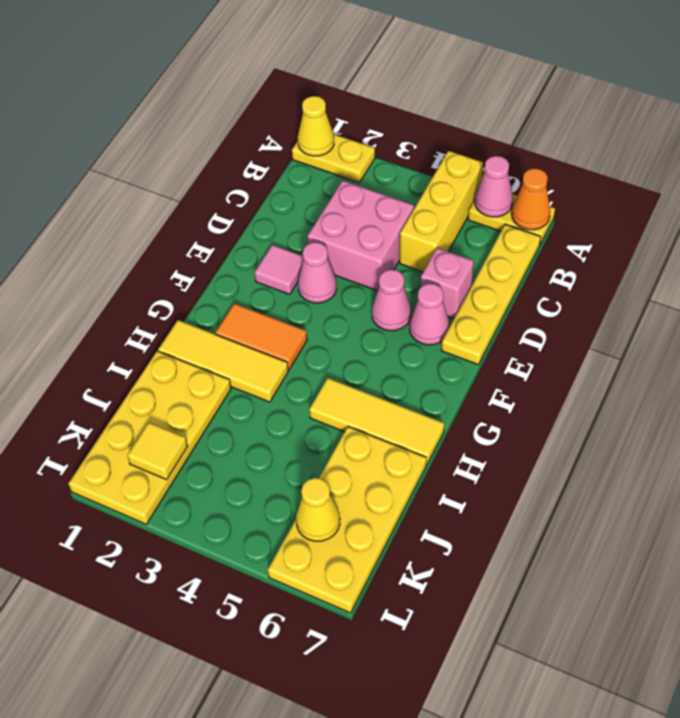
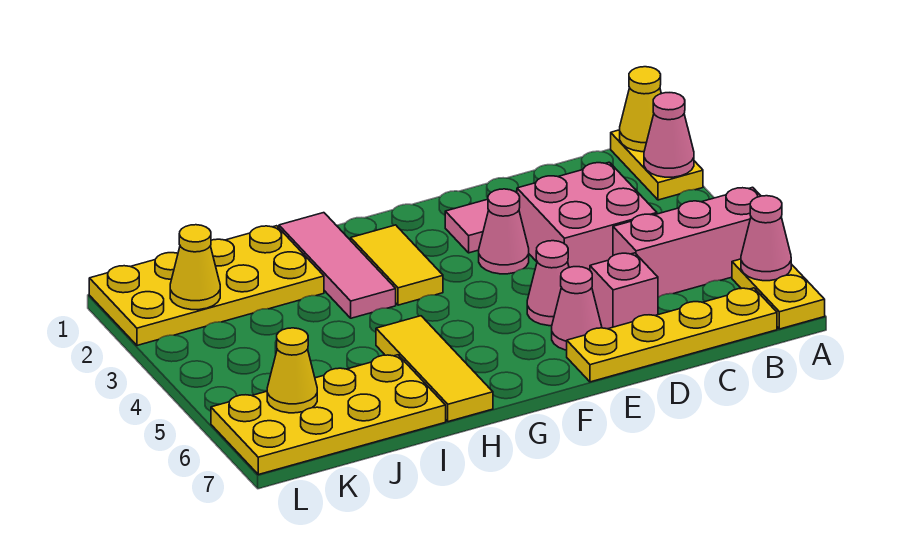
none -> pink cone A2 level 2
yellow brick A5:C5 level 1 -> pink brick A5:C5 level 1
orange cone A7 level 2 -> none
orange tile G2:G3 level 1 -> yellow tile G2:G3 level 1
yellow tile H1:H3 level 1 -> pink tile H1:H3 level 1
yellow tile K2 level 2 -> yellow cone K2 level 2

